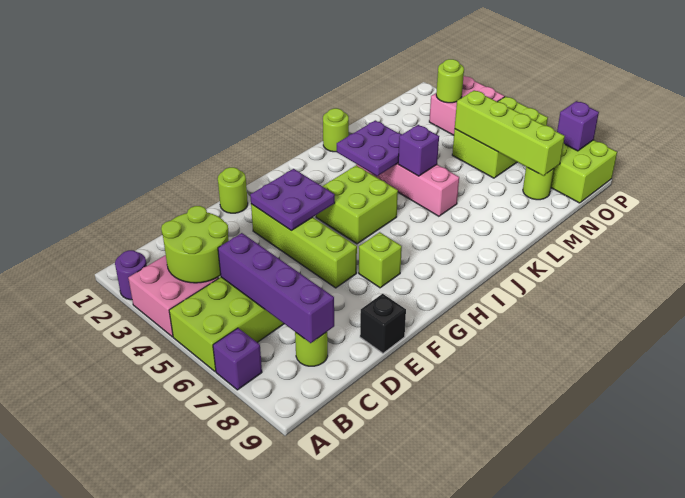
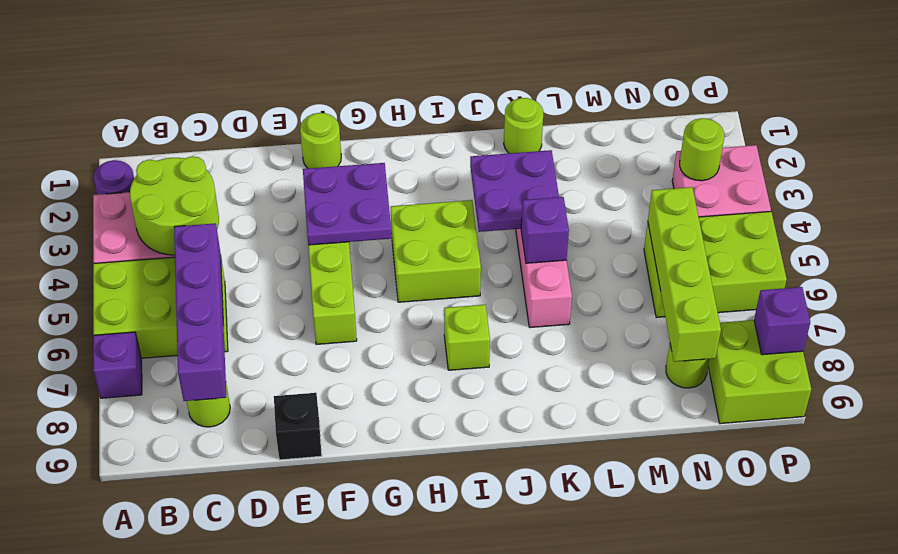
lime brick G7 level 1 -> lime brick I7 level 1

